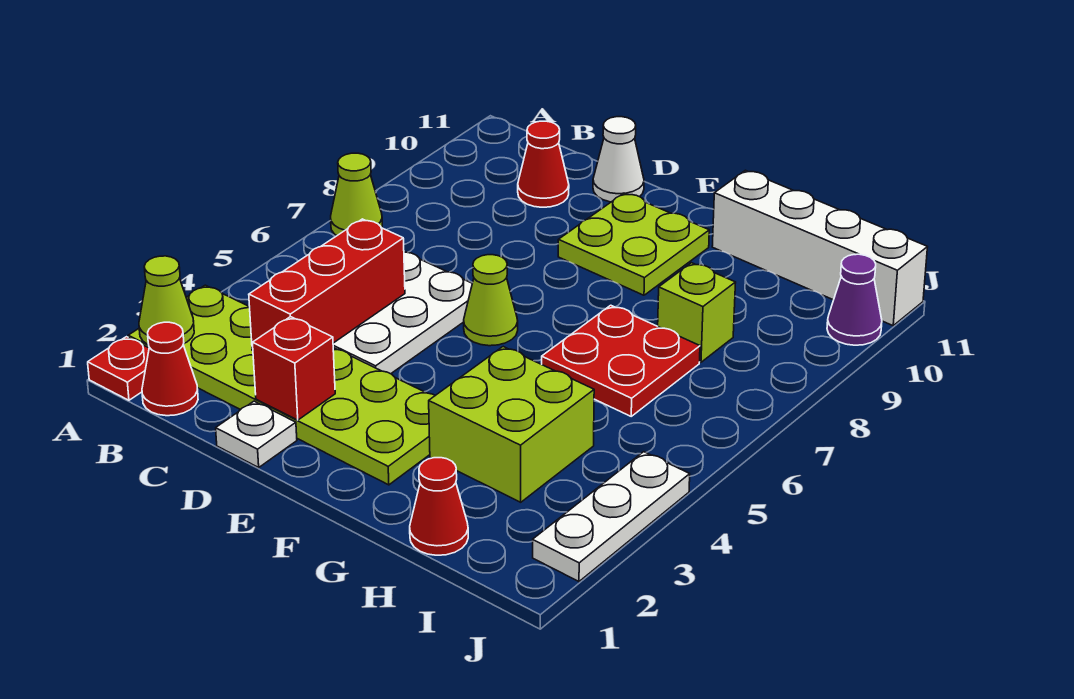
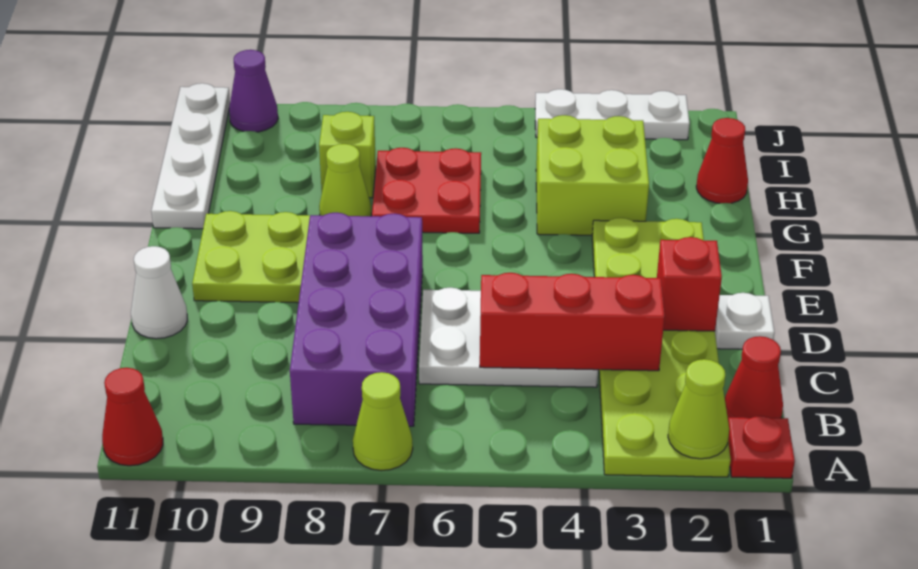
none -> purple brick B7:E8 level 1
red cone C10 level 1 -> red cone A11 level 1
lime cone E6 level 1 -> lime cone G8 level 1
white brick G11:J11 level 1 -> white plate G11:J11 level 1

